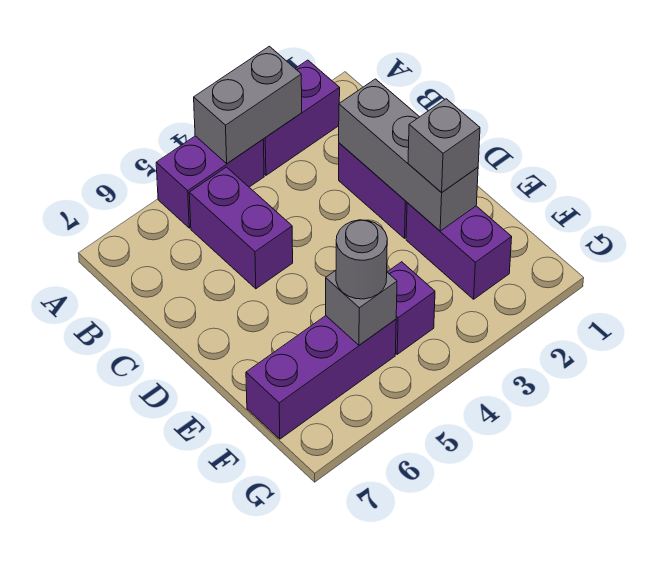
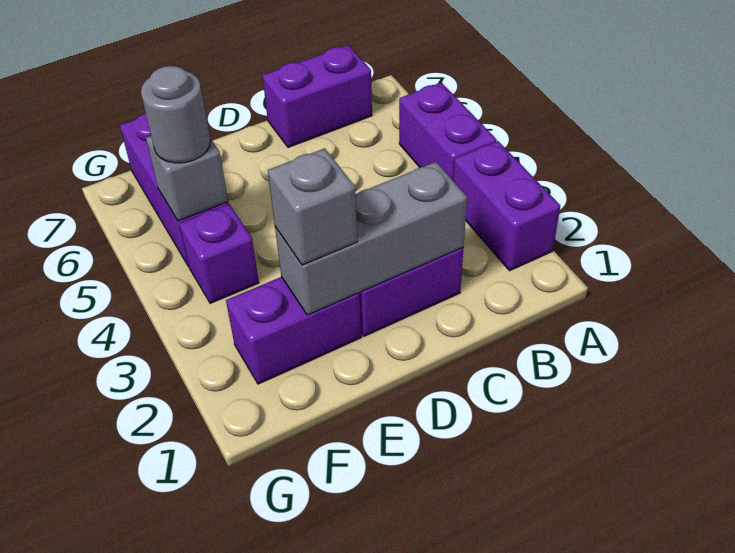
grey brick A3:A4 level 2 -> none
purple brick B5:C5 level 1 -> purple brick B7:C7 level 1

